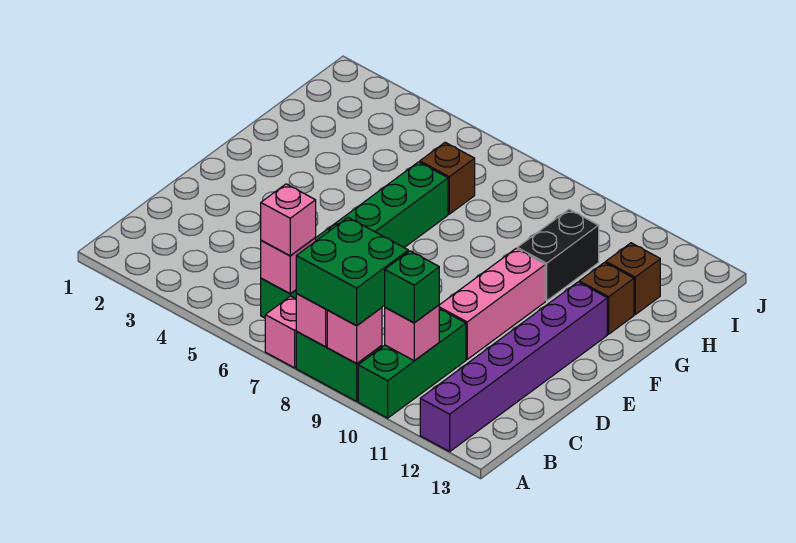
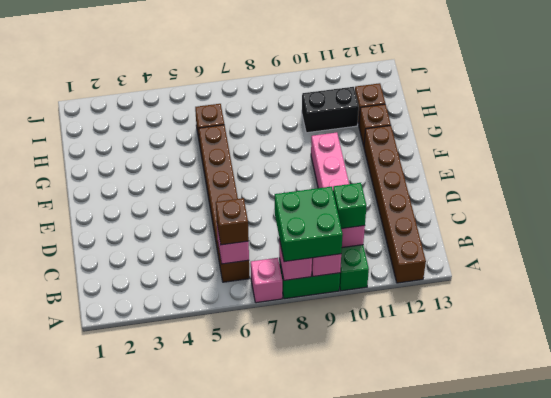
purple brick A12:F12 level 1 -> brown brick A12:F12 level 1
green brick B6:G6 level 1 -> brown brick B6:G6 level 1
pink brick B6 level 3 -> brown brick B6 level 3
black brick G10:H10 level 1 -> black brick H10:H11 level 1

